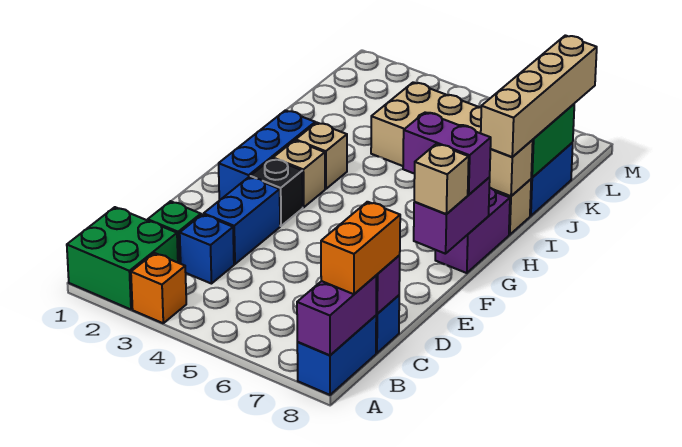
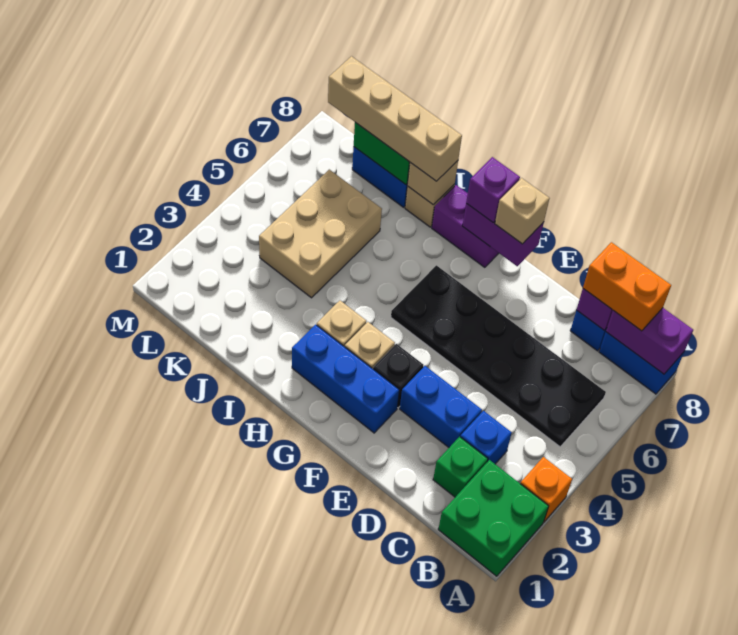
none -> black plate B5:G6 level 1
purple brick G7:G8 level 3 -> purple brick G8 level 3

